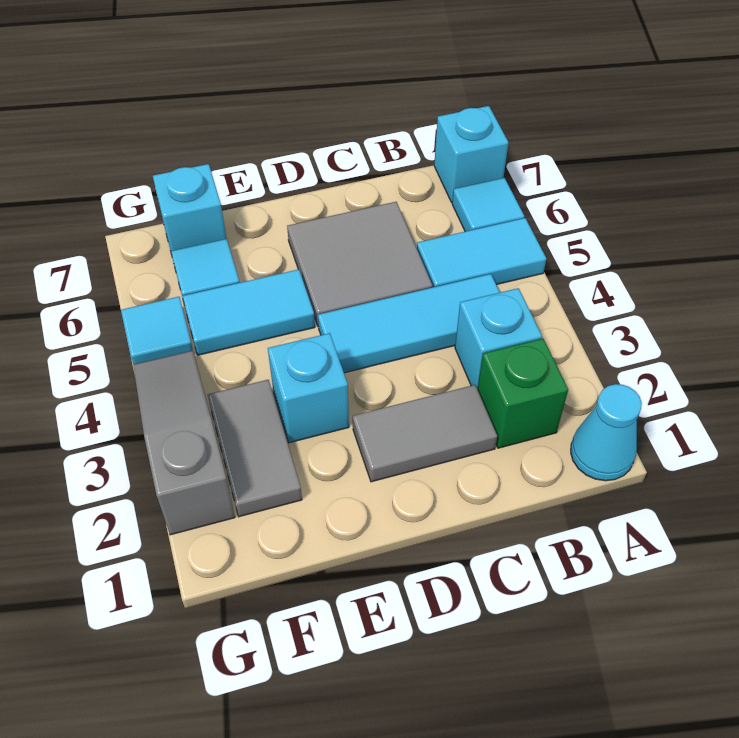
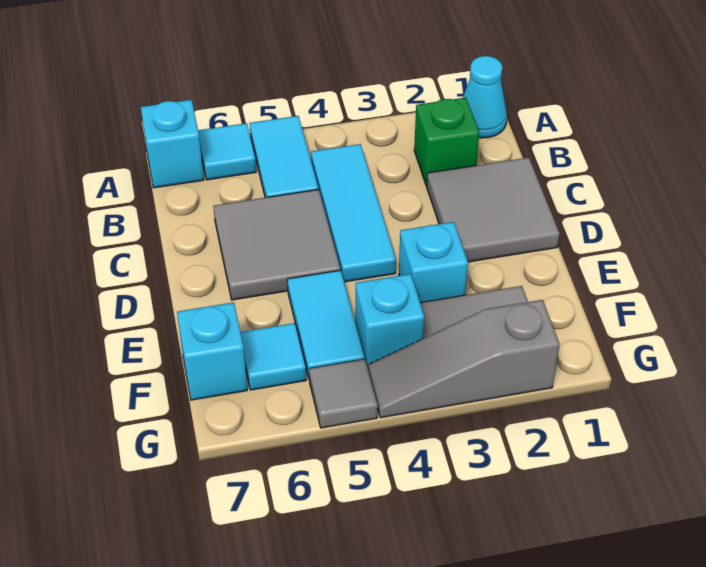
cyan brick B3 level 1 -> cyan brick F4 level 1
grey tile C2:D2 level 1 -> grey tile C1:D2 level 1
cyan tile G5 level 1 -> grey tile G5 level 1

